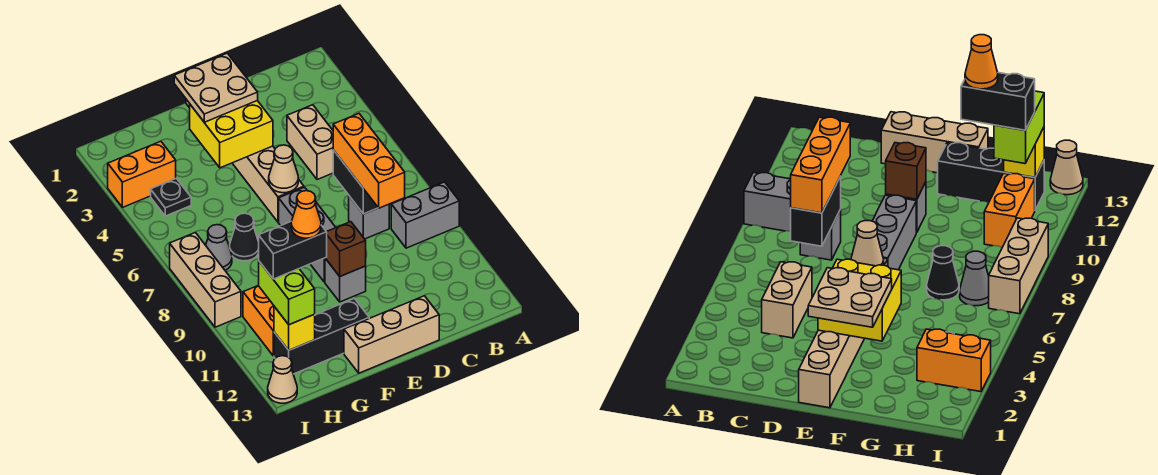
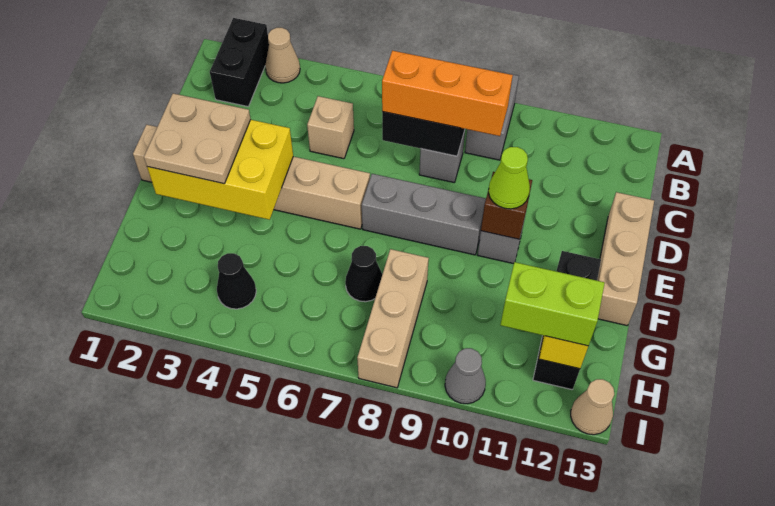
tan brick C4:C5 level 1 -> tan brick C5 level 1
yellow brick E3:F4 level 2 -> yellow brick E2:F4 level 2
tan cone E6 level 2 -> tan cone A3 level 1
none -> lime cone E10 level 3
black brick G11:H11 level 4 -> black brick A2:B2 level 1
orange cone G11 level 5 -> none
orange brick H3:I3 level 1 -> none
black plate H4 level 1 -> black cone H4 level 1
grey cone H7 level 1 -> grey cone I10 level 1
orange brick H10:H11 level 1 -> none
tan brick I7:I9 level 1 -> tan brick G8:I8 level 1

